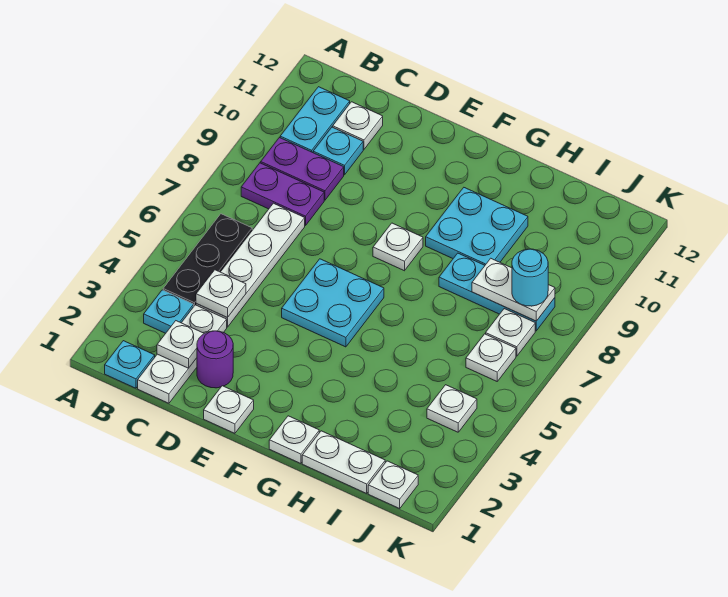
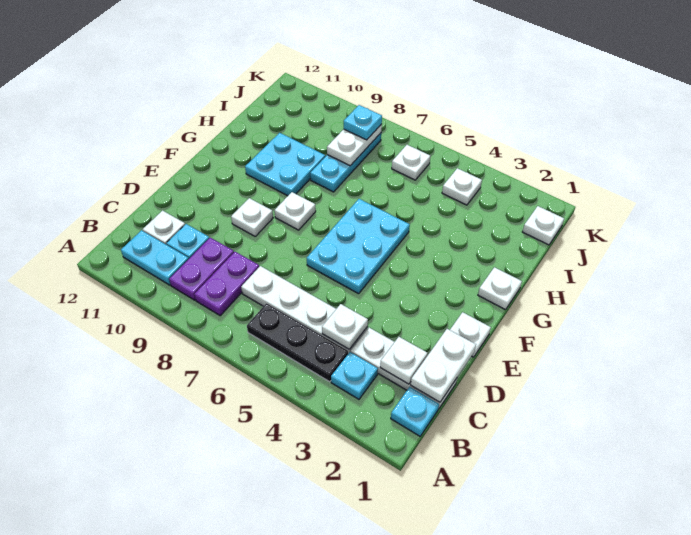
purple round brick D2 level 1 -> none
cyan plate E5:F6 level 1 -> cyan plate E5:G6 level 1
white plate H1:I1 level 1 -> white plate C1:D1 level 2
white plate J7 level 1 -> white plate E9 level 1
cyan round brick J8 level 3 -> cyan plate J8 level 3

